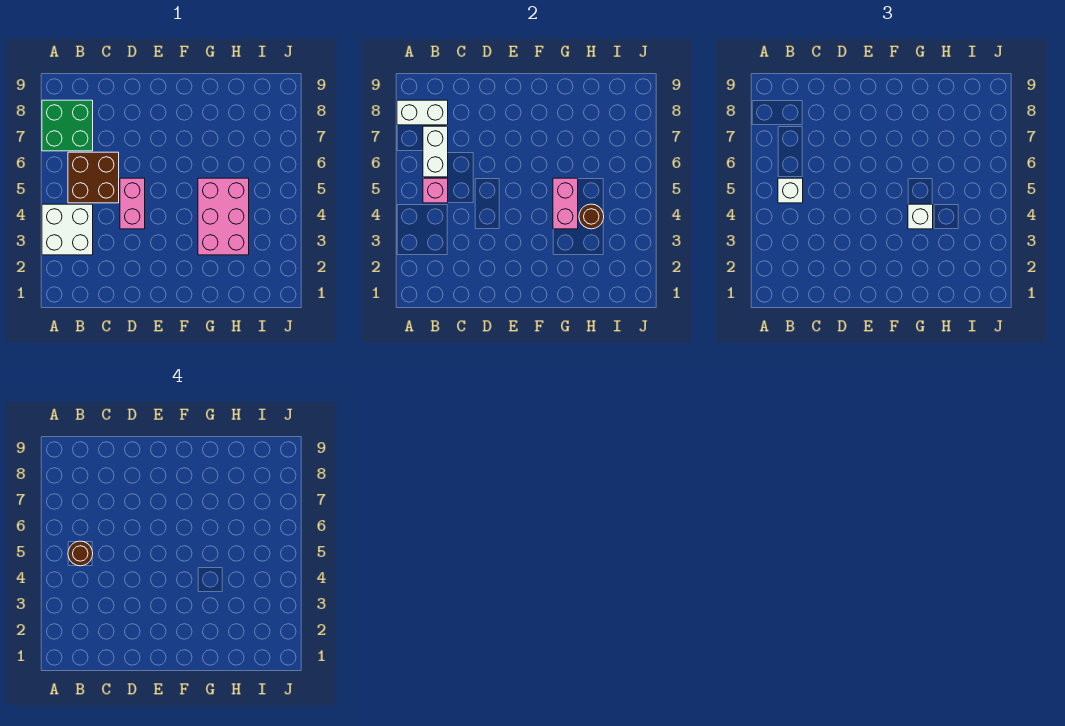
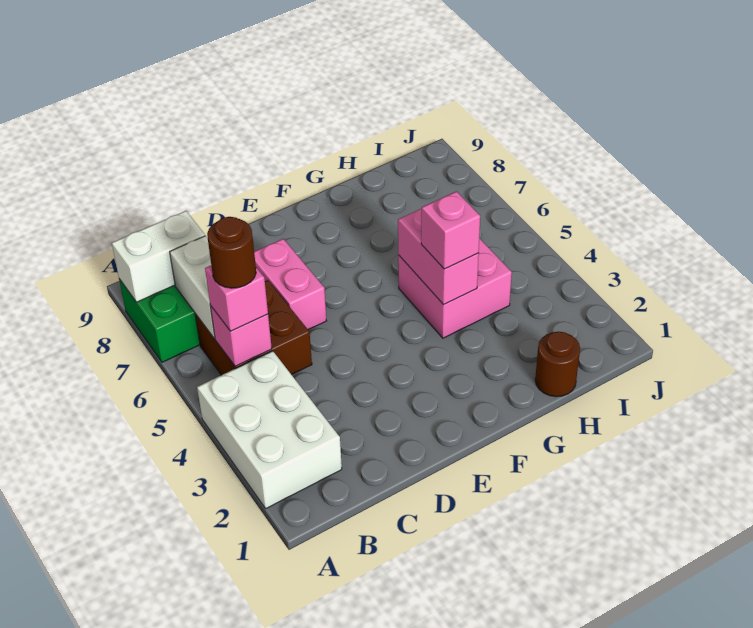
white brick A3:B4 level 1 -> white brick A2:B4 level 1
white brick B5 level 3 -> pink brick B5 level 3
pink brick D4:D5 level 1 -> pink brick D6:D7 level 1
pink brick G3:H5 level 1 -> pink brick G4:H5 level 1
white brick G4 level 3 -> pink brick G4 level 3
brown round brick H4 level 2 -> brown round brick H1 level 1

